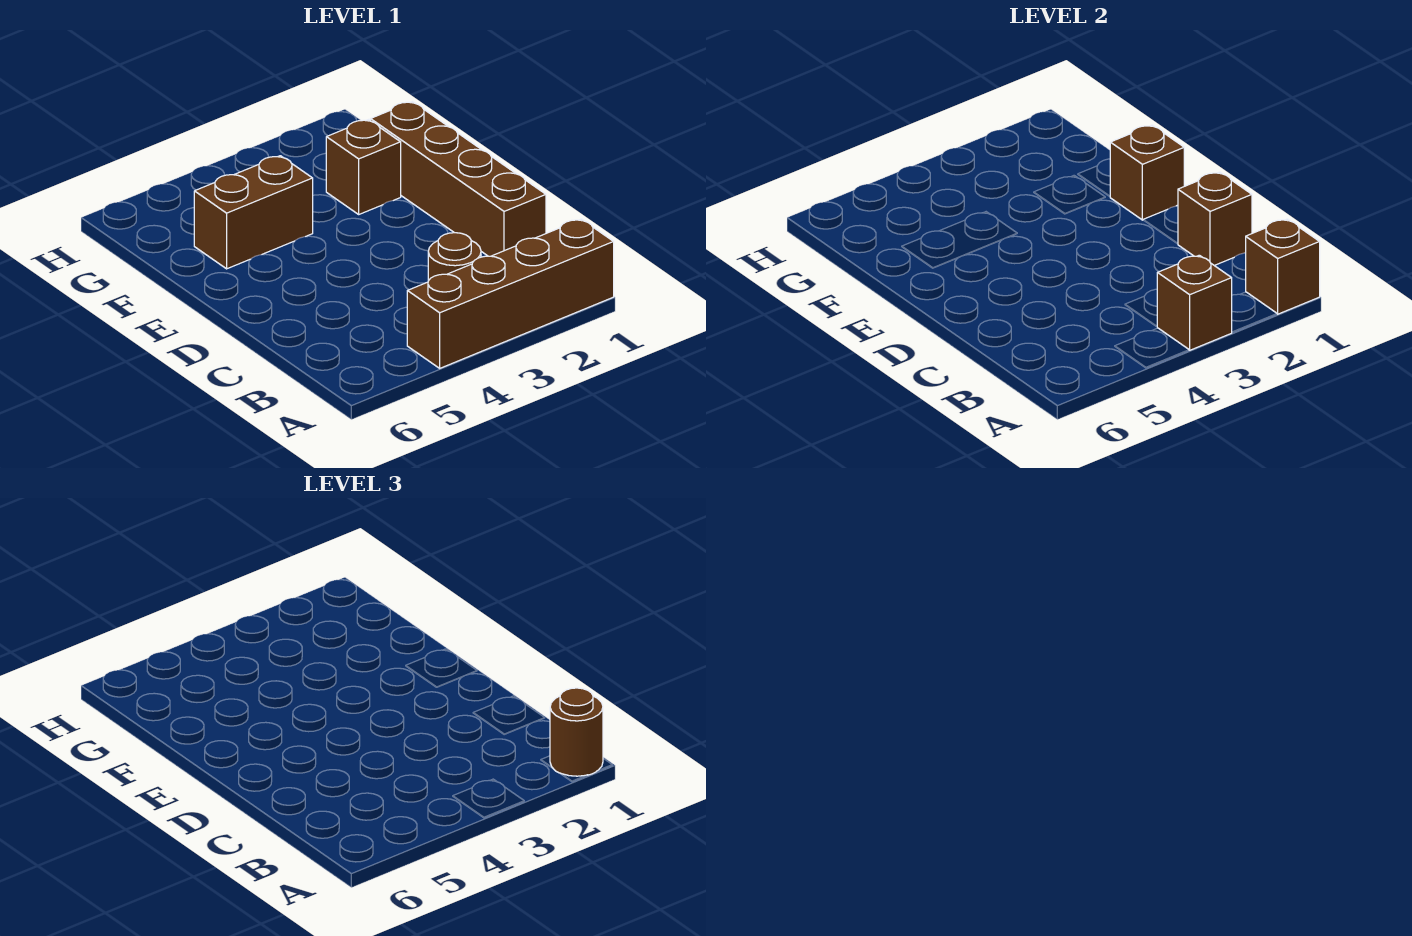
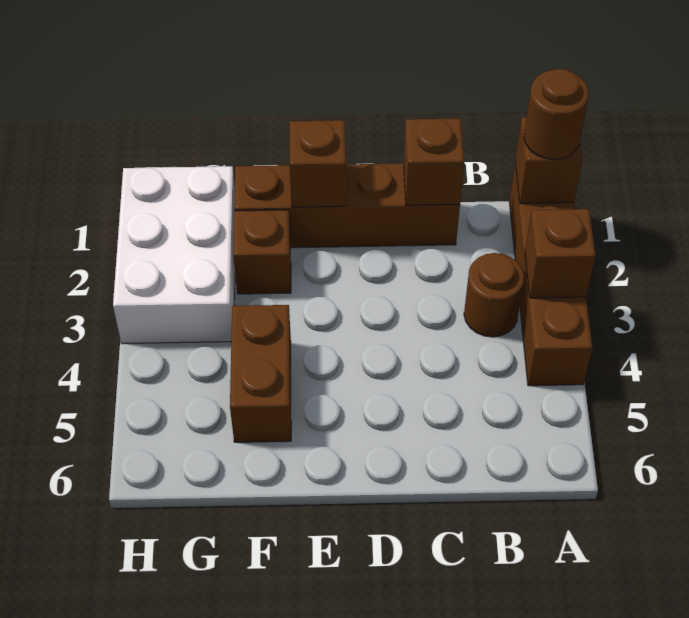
none -> white brick G1:H3 level 1

